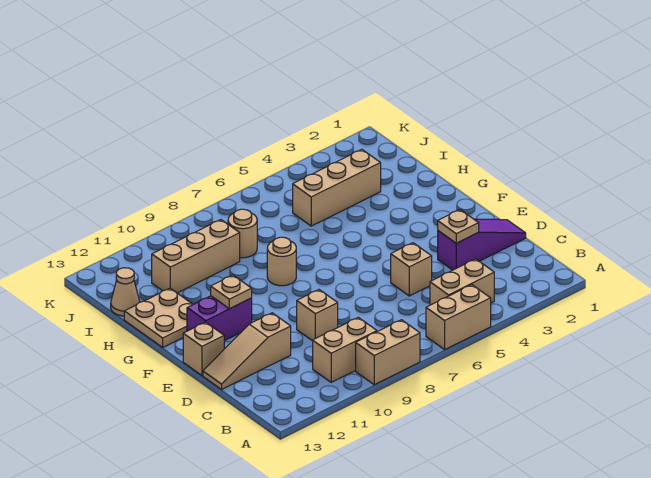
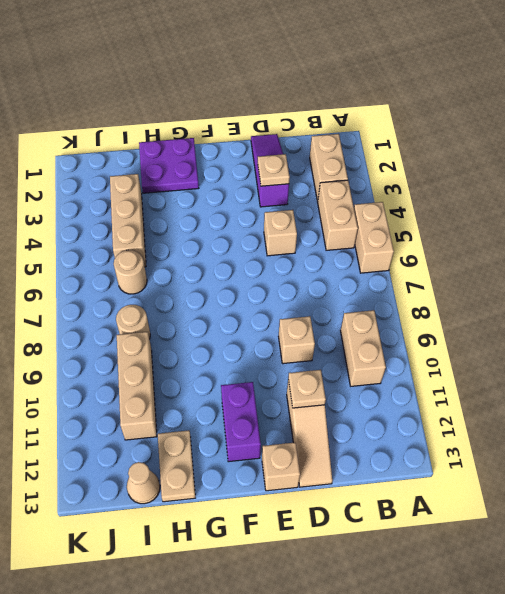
tan brick A8:A9 level 1 -> tan brick B2:B3 level 1
tan plate F11 level 2 -> tan plate D11 level 2
none -> purple plate G1:H2 level 1
tan round brick G8 level 1 -> tan round brick I6 level 1
tan plate G12:H13 level 1 -> tan plate H12:H13 level 1

